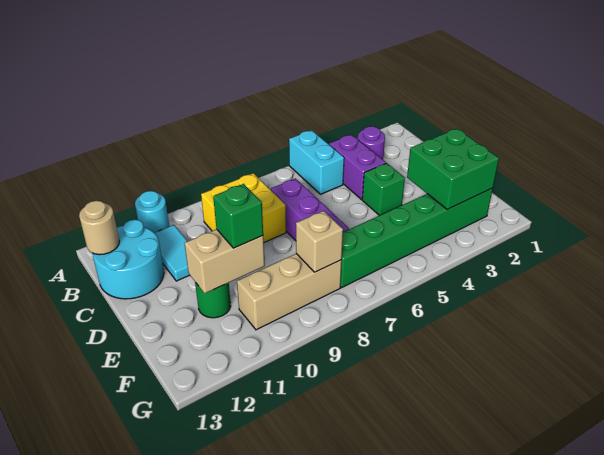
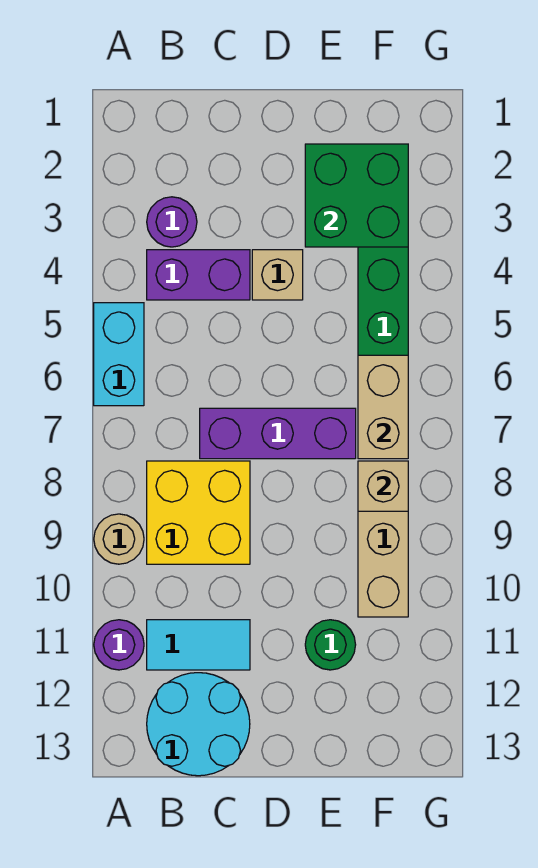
cyan brick A5:B5 level 1 -> cyan brick A5:A6 level 1
cyan round brick A11 level 1 -> purple round brick A11 level 1
tan round brick B13 level 2 -> tan round brick A9 level 1
green brick D4 level 1 -> tan brick D4 level 1
tan brick E10:E11 level 2 -> tan brick F6:F7 level 2
green brick E10 level 3 -> none

